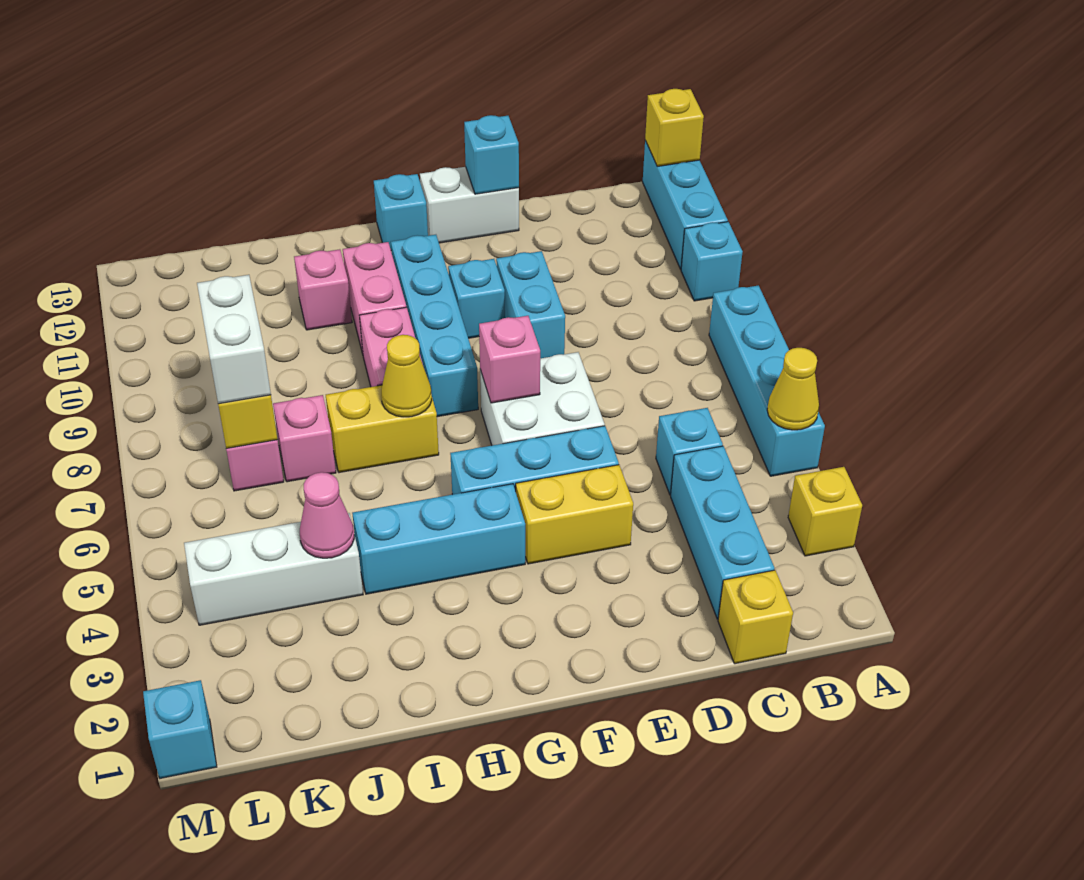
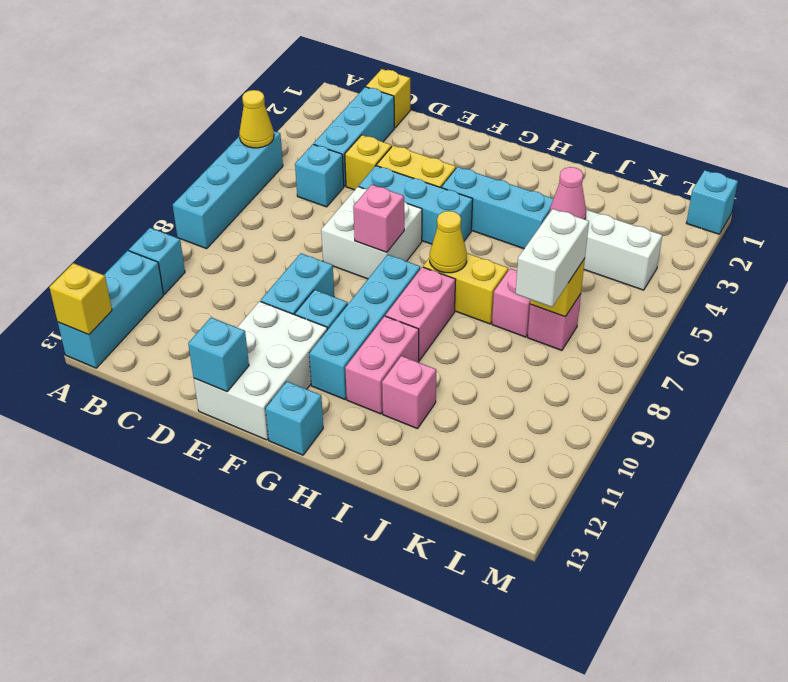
yellow brick A3 level 1 -> yellow brick D4 level 1
white brick E13:F13 level 1 -> white brick E11:F13 level 1

